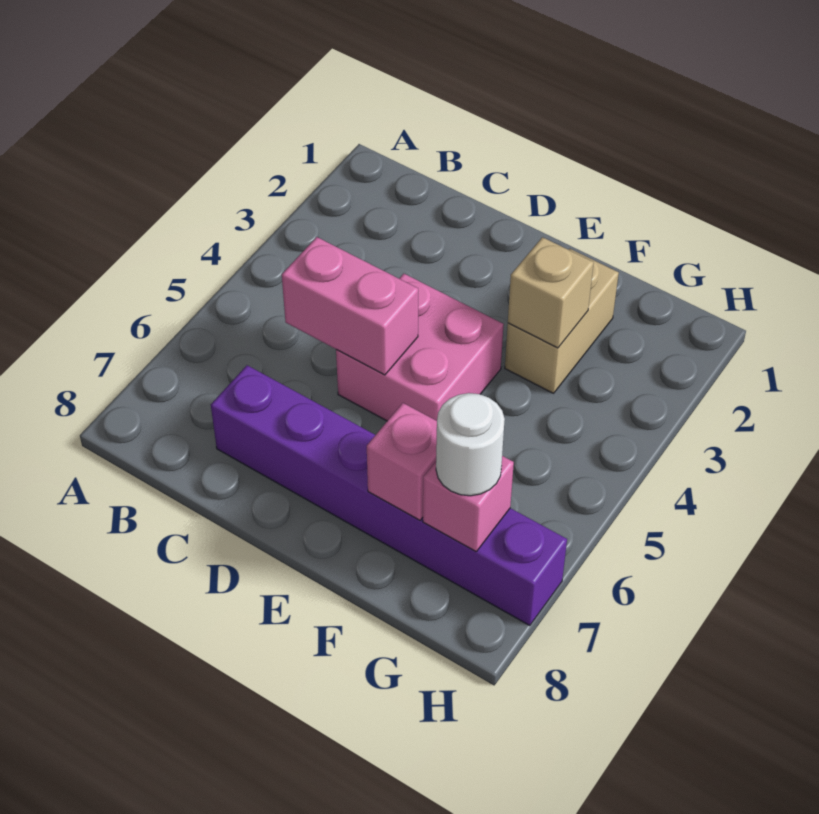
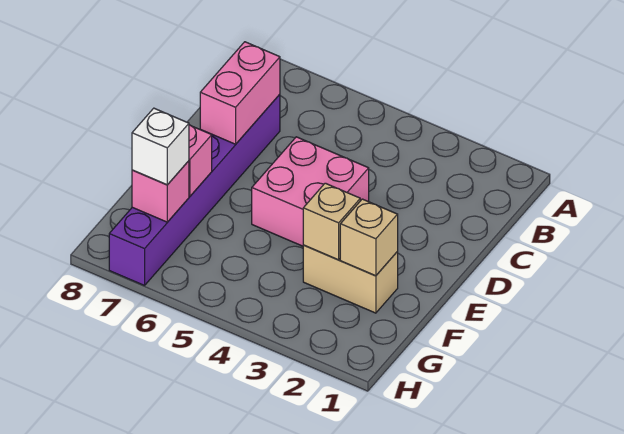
pink brick C5:D5 level 2 -> pink brick C7:D7 level 2
none -> tan brick F2 level 2
white round brick G7 level 3 -> white brick G7 level 3

